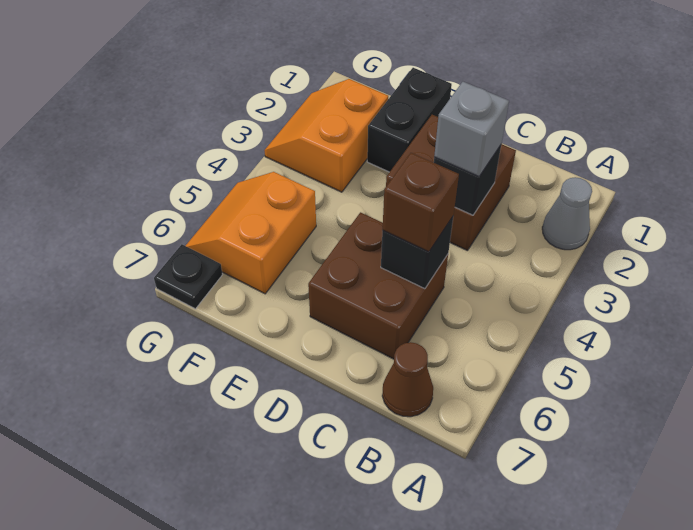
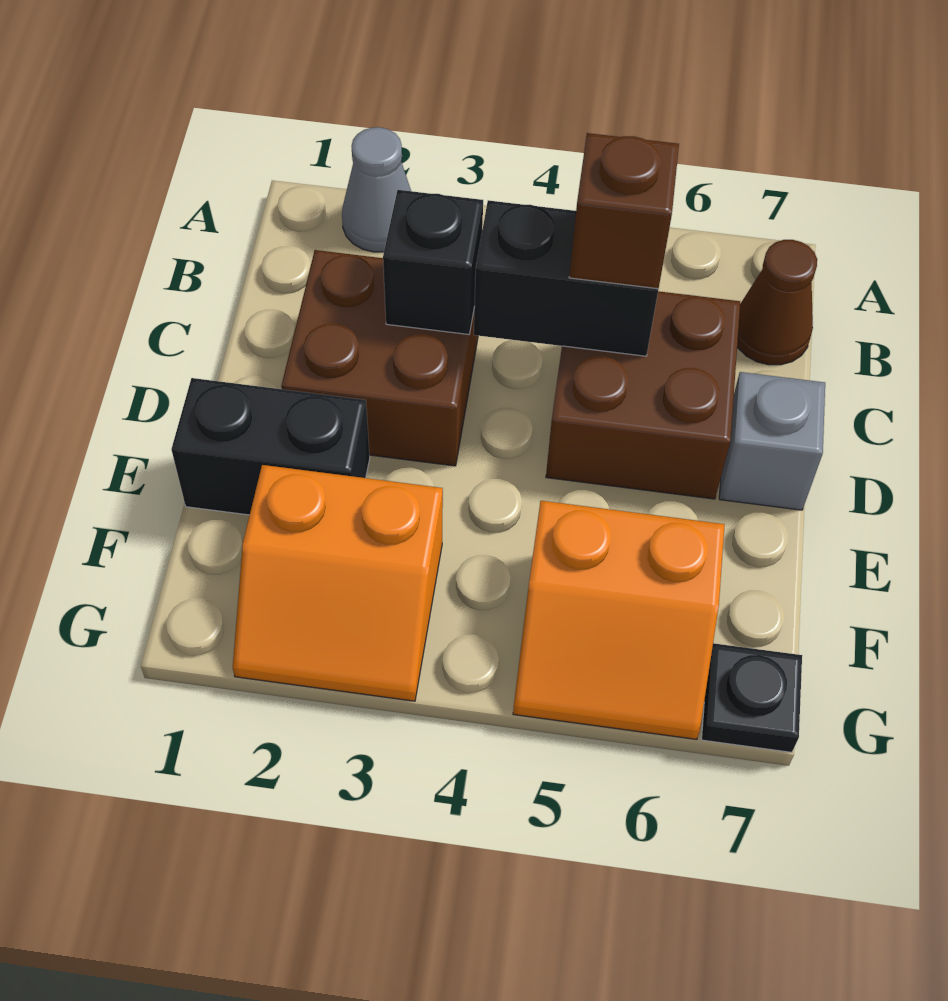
grey brick C3 level 3 -> grey brick D7 level 1
black brick C5 level 2 -> black brick C4:C5 level 2

